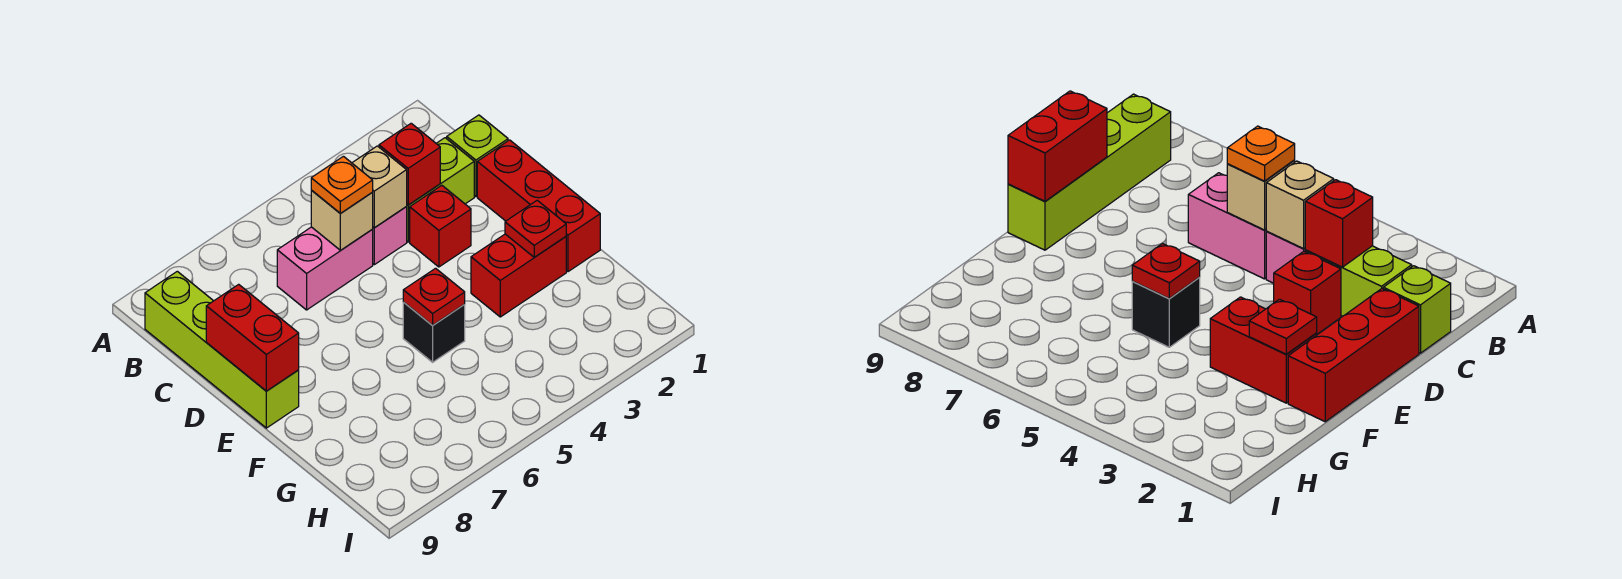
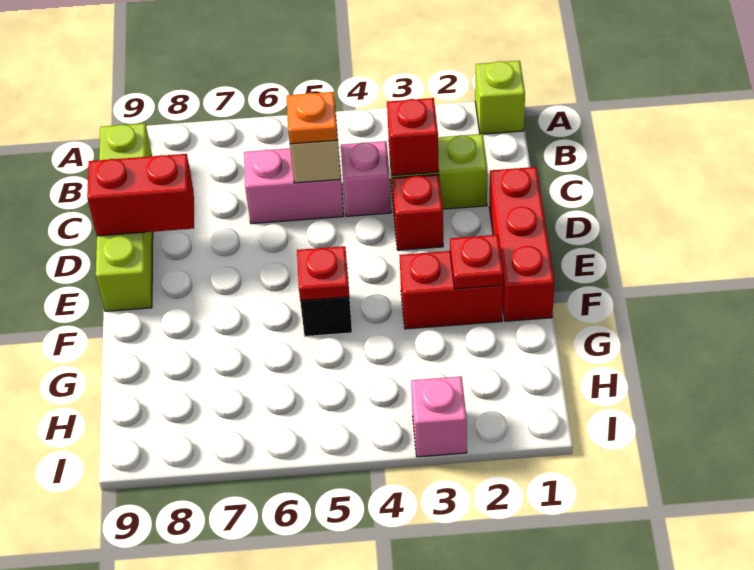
lime brick C1 level 1 -> lime brick A1 level 1
tan brick C4 level 2 -> none
red brick D9:E9 level 2 -> red brick D8:D9 level 2
none -> pink brick I3 level 1

